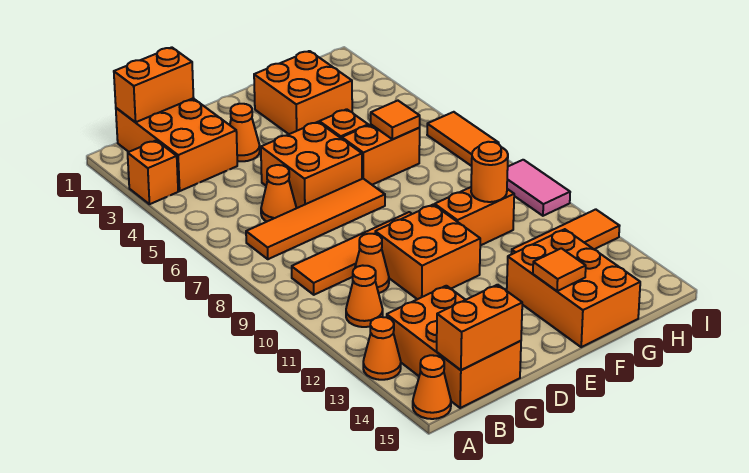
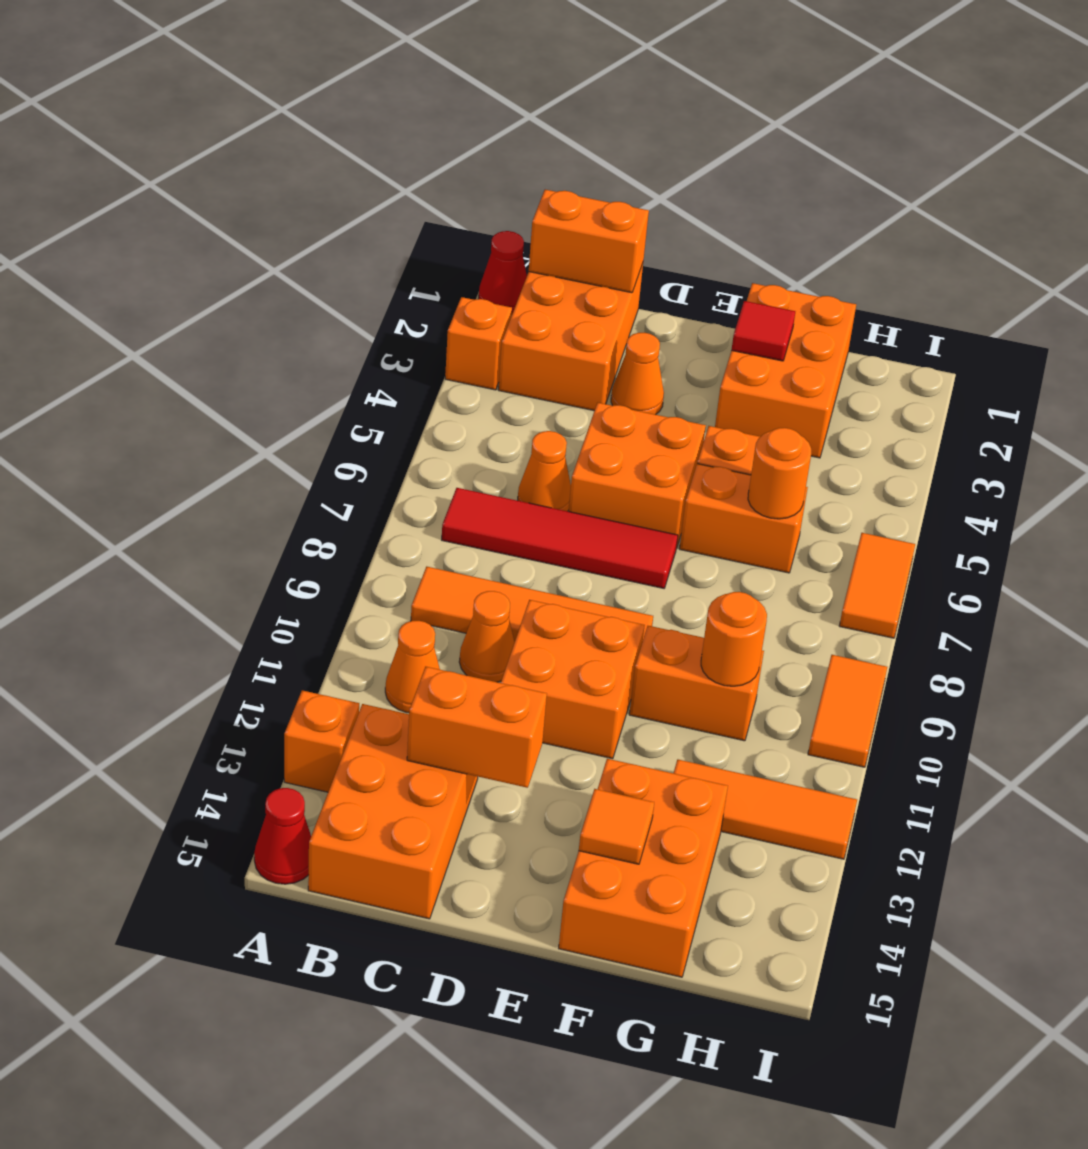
none -> red cone A1 level 1
orange cone A13 level 1 -> orange brick A13 level 1
orange cone A15 level 1 -> red cone A15 level 1
orange tile B7:E7 level 1 -> red tile B7:E7 level 1
orange brick B15:C15 level 2 -> orange brick C13:D13 level 2
orange brick F2:G3 level 1 -> orange brick F1:G3 level 1
none -> red tile F2 level 2
orange tile G6 level 2 -> orange round brick G6 level 2
pink tile I9:I10 level 1 -> orange tile I9:I10 level 1

